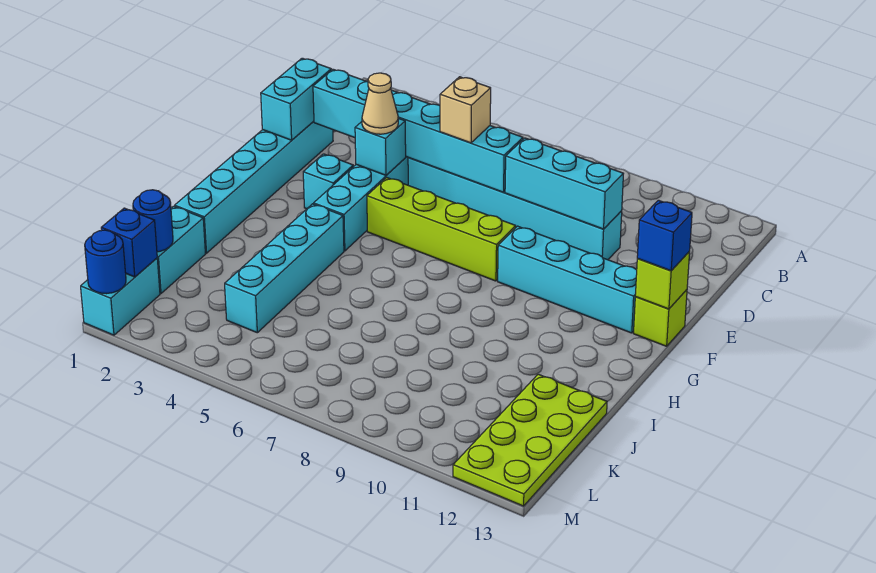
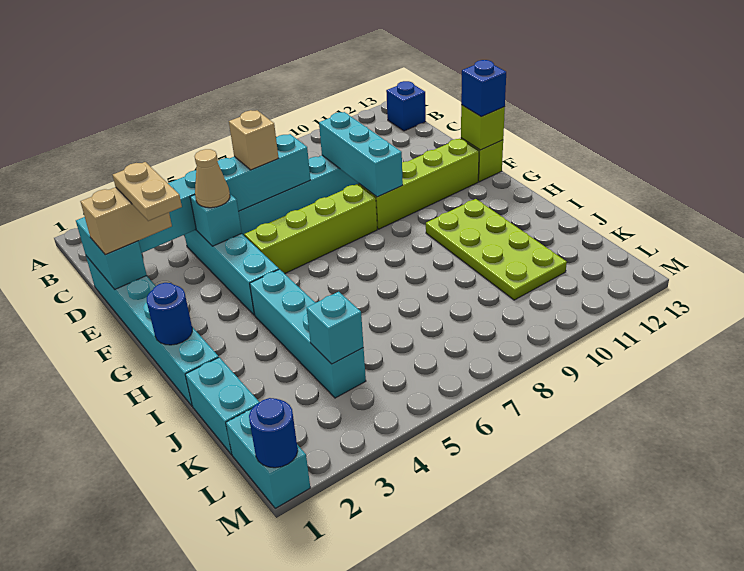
cyan brick D8:D10 level 2 -> cyan brick D9:F9 level 2
none -> tan brick E1:E2 level 3
none -> tan plate E2:F2 level 4
cyan brick F3 level 1 -> cyan brick K4 level 2
cyan brick F9:F12 level 1 -> lime brick F9:F12 level 1
lime plate J12:M13 level 1 -> lime plate H10:K11 level 1
blue round brick K1 level 2 -> blue round brick H1 level 2
blue brick L1 level 2 -> blue brick B13 level 1

